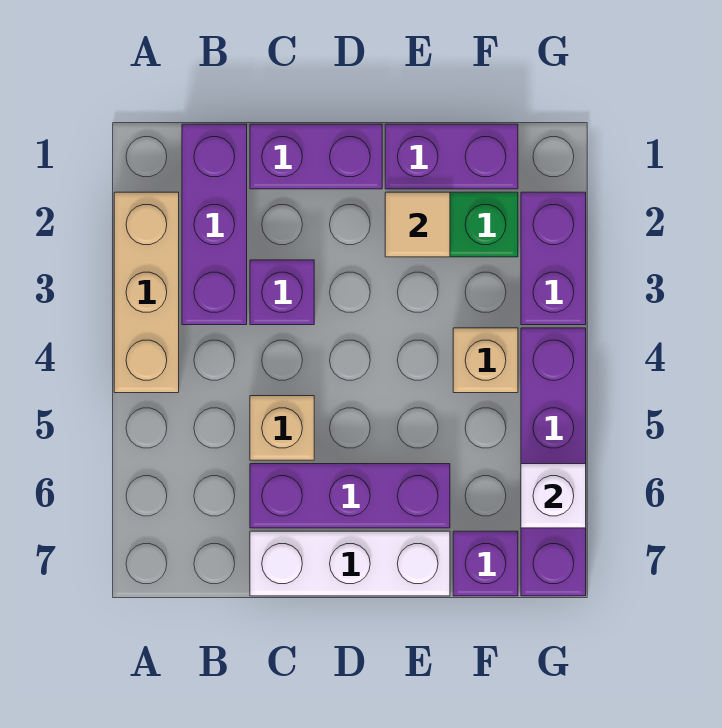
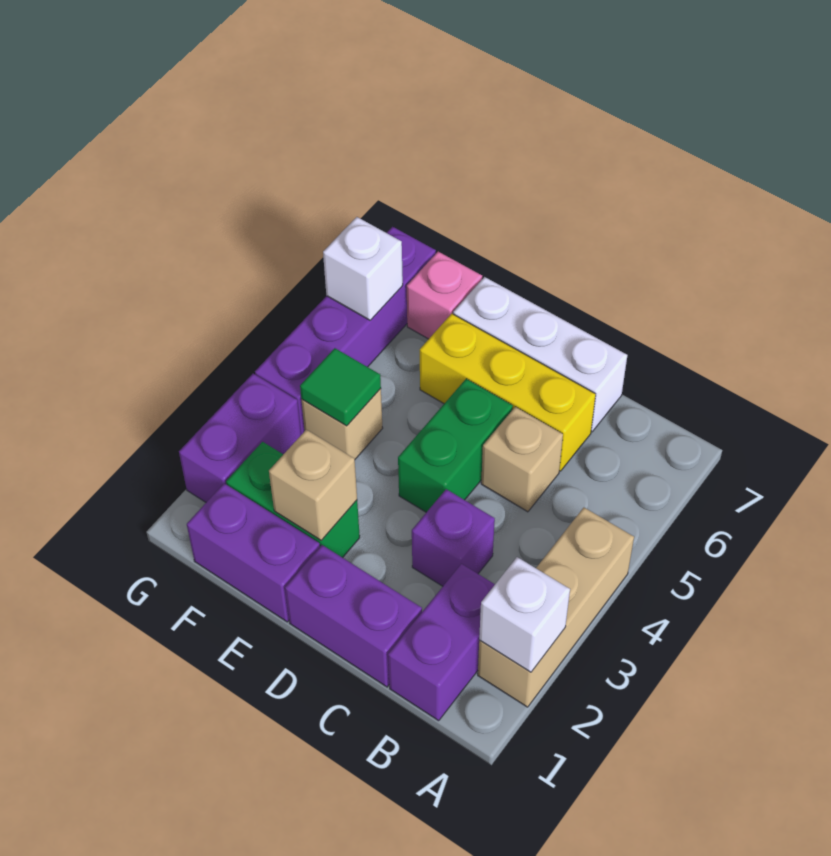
none -> white brick A2 level 2
purple brick B1:B3 level 1 -> purple brick B1:B2 level 1
purple brick C6:E6 level 1 -> yellow brick C6:E6 level 1
none -> green brick D4:D5 level 1
tan tile E2 level 2 -> tan brick E2 level 2
none -> green tile F4 level 2
purple brick F7 level 1 -> pink brick F7 level 1

